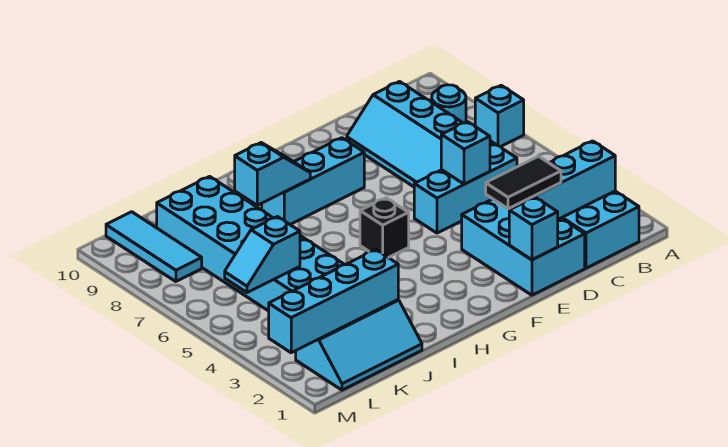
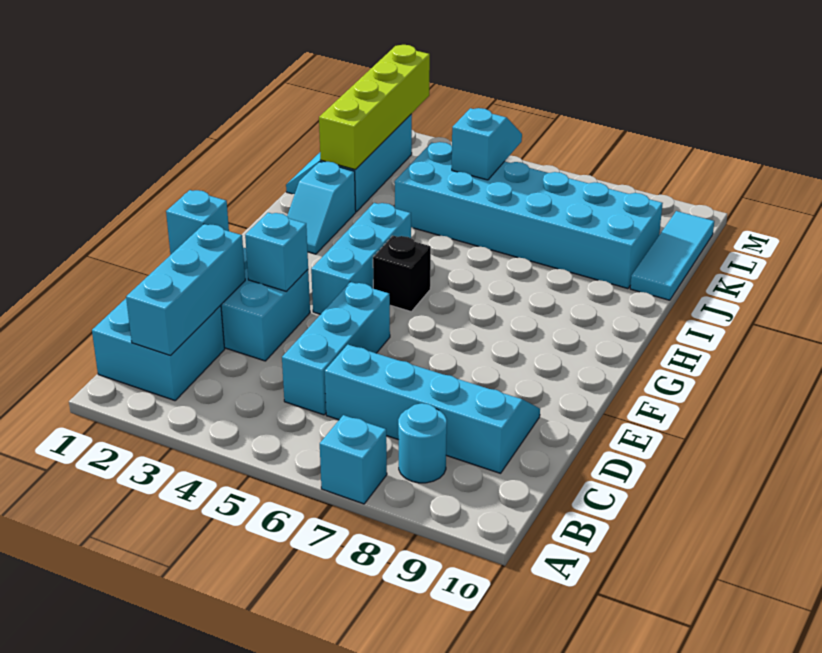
black tile D2:E2 level 3 -> none
cyan brick D5 level 2 -> cyan brick E3 level 2
cyan brick F8:H8 level 1 -> cyan brick F4:H4 level 1
cyan slope H8:I8 level 2 top I -> cyan slope H2:I2 level 1 top I
cyan brick J2:M2 level 2 -> lime brick J2:M2 level 2
cyan tile L8:L10 level 1 -> cyan tile J10:L10 level 1

